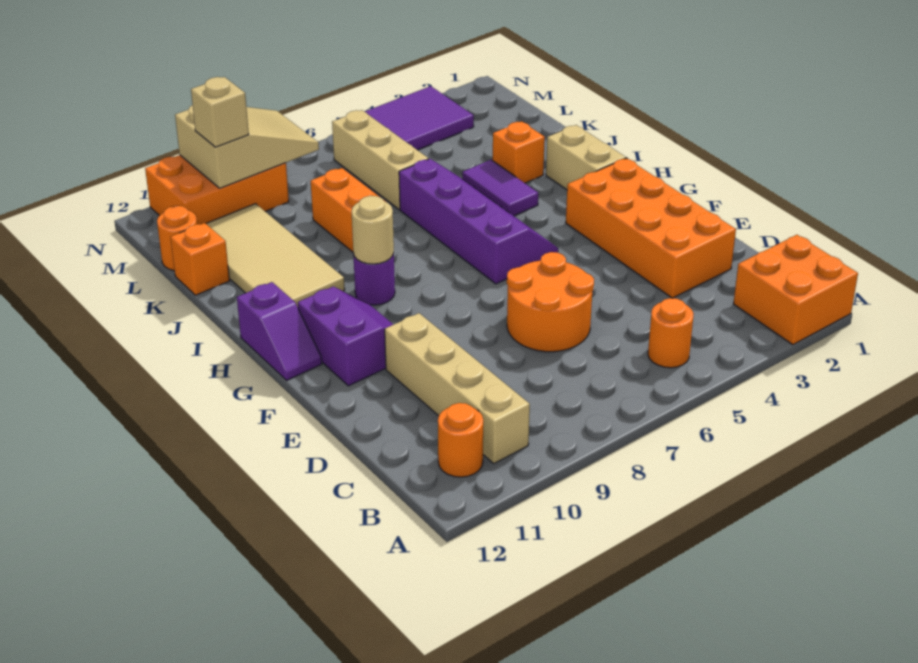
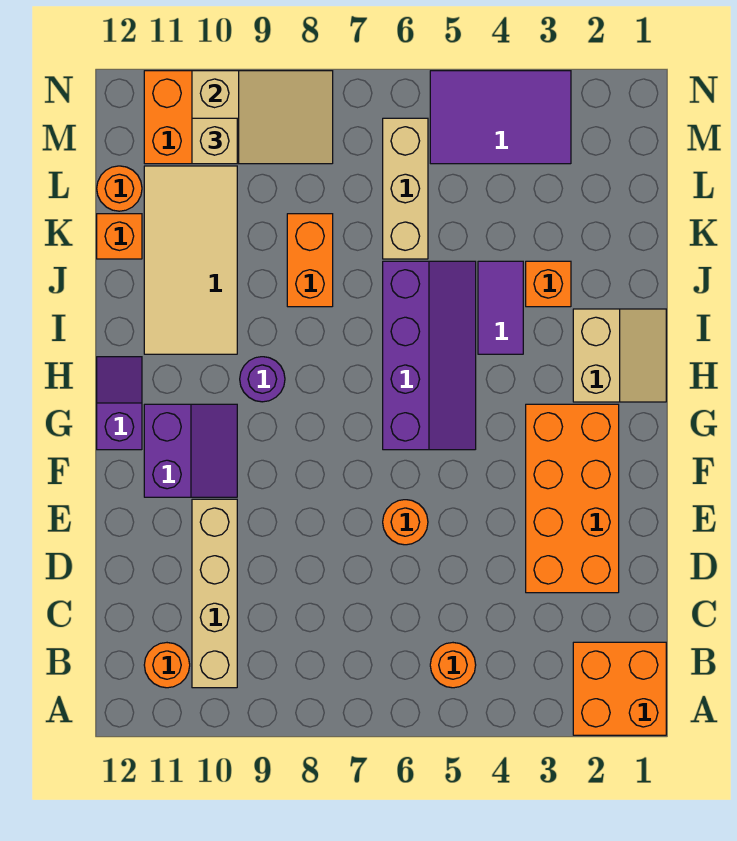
orange round brick D6:E7 level 1 -> orange round brick E6 level 1
purple slope G12:H12 level 1 top H -> purple slope G12:H12 level 1 top G
tan round brick H9 level 2 -> none

